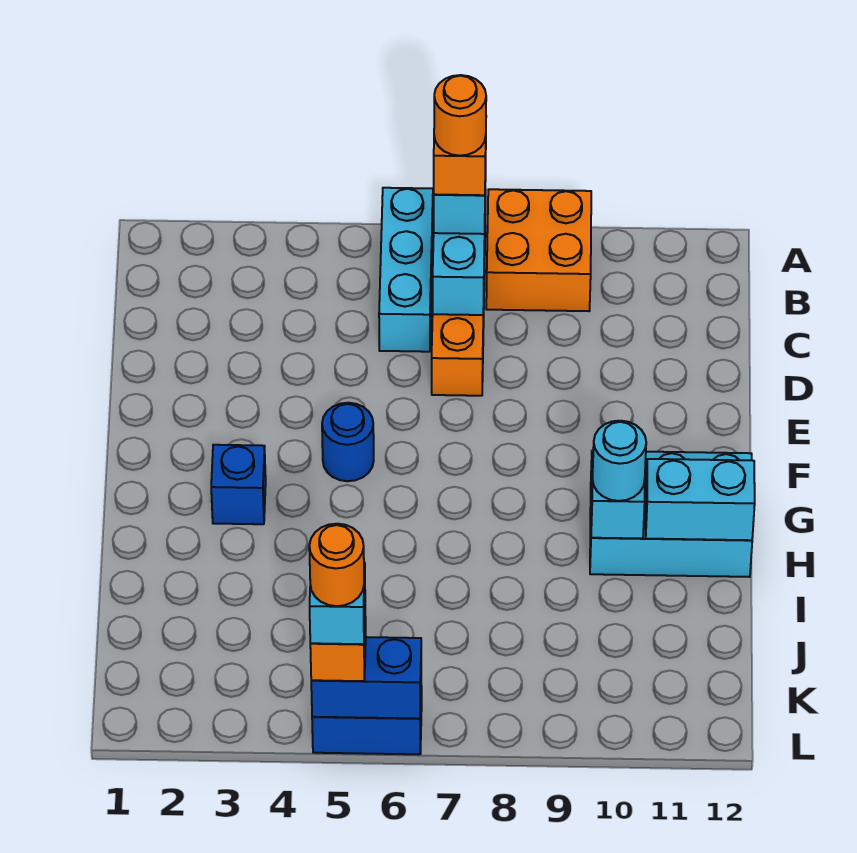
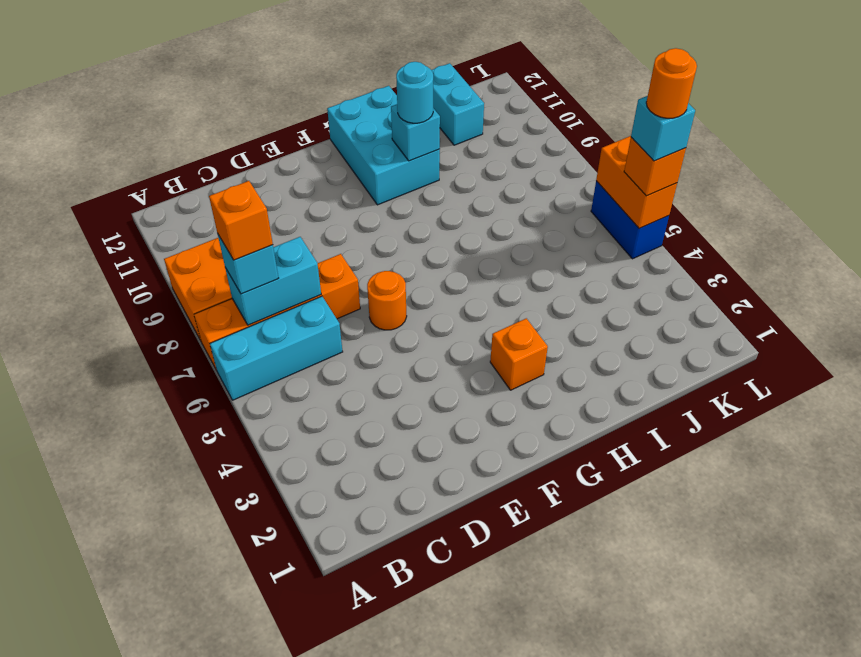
orange round brick B7 level 5 -> orange round brick E6 level 1
blue round brick F5 level 1 -> none
blue brick G3 level 1 -> orange brick G3 level 1
cyan brick H11:H12 level 2 -> cyan brick J11:J12 level 1
blue brick L5:L6 level 2 -> orange brick L5:L6 level 2

